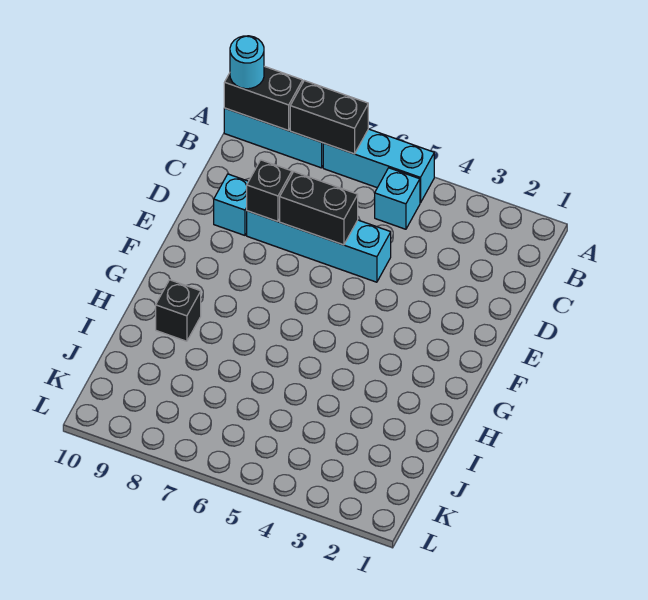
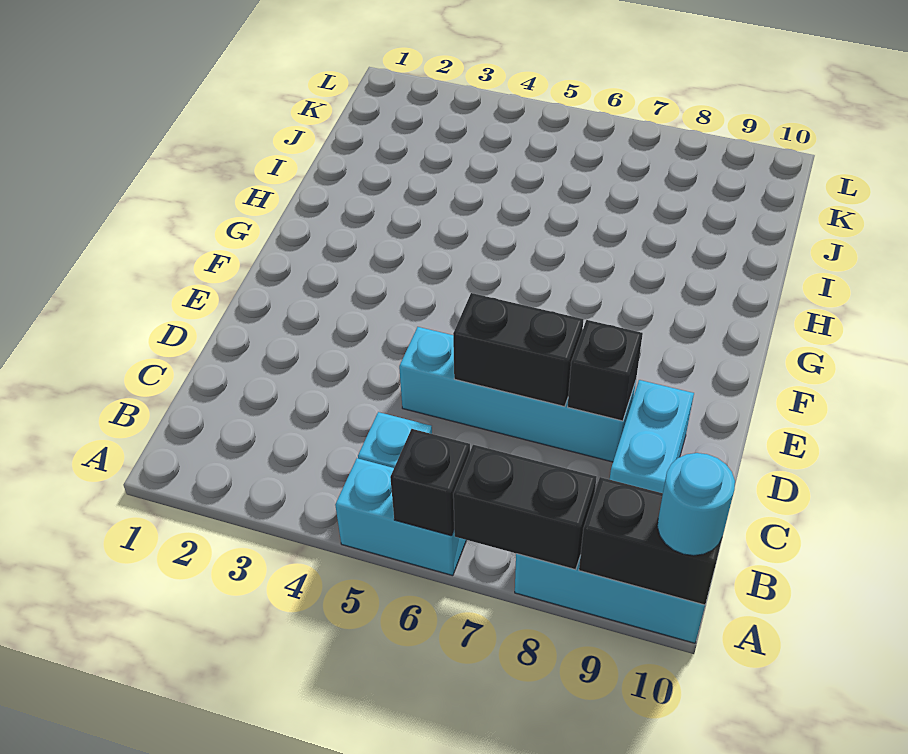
cyan brick A5:A7 level 1 -> cyan brick A5:A6 level 1
cyan brick D9 level 1 -> cyan brick C9:D9 level 1
black brick H9 level 1 -> black brick A6 level 2

